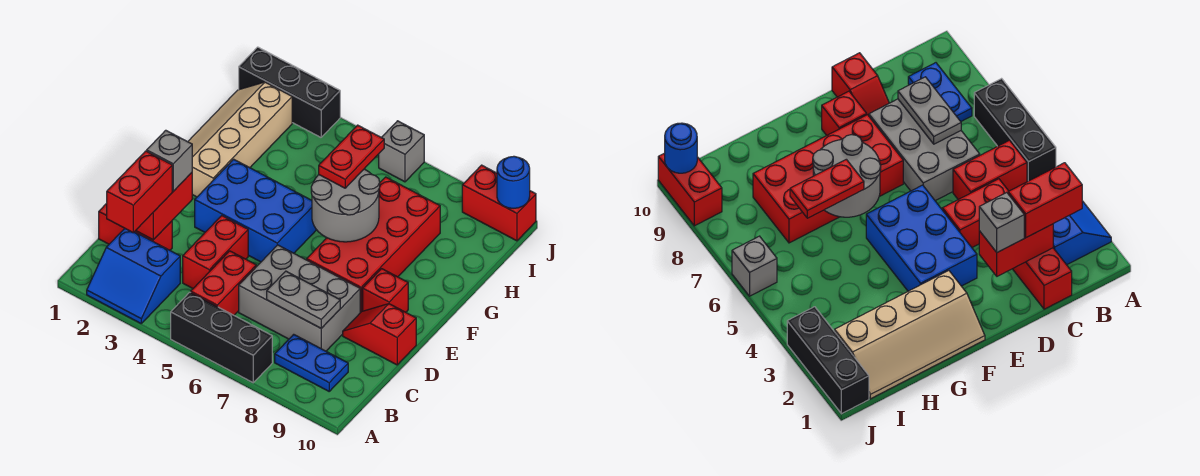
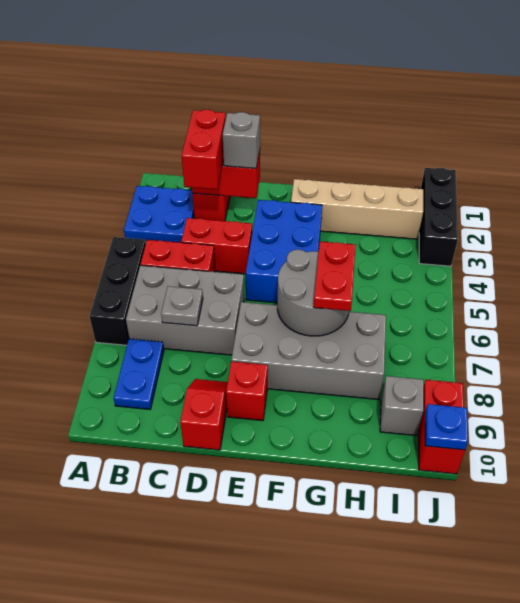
blue slope A2:B3 level 1 top B -> blue plate A2:B3 level 1
red brick B2:C2 level 3 -> red brick C2:C3 level 3
grey brick C6:D8 level 1 -> grey brick B6:D7 level 1
grey plate C7:C8 level 2 -> grey plate C7 level 2
red brick E7:H8 level 1 -> grey brick E7:H8 level 1
red plate G6:H6 level 3 -> red plate G6:G7 level 3
grey brick J6 level 1 -> grey brick I9 level 1
blue round brick J10 level 2 -> blue plate J10 level 2

